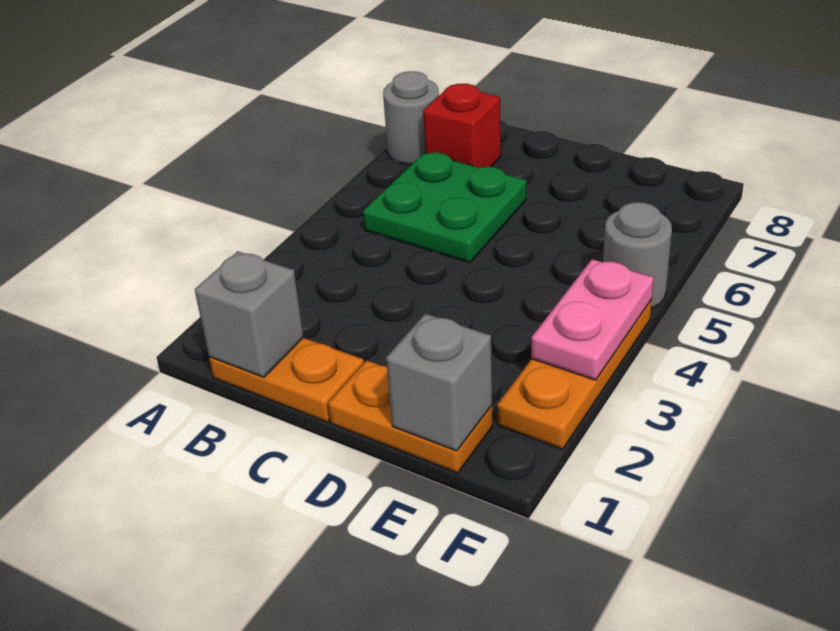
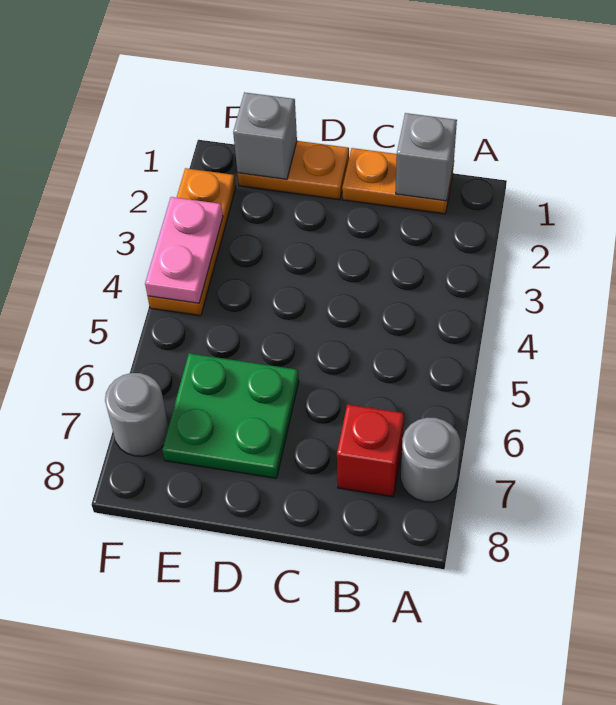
green plate B5:C6 level 1 -> green plate D6:E7 level 1
grey round brick F5 level 1 -> grey round brick F7 level 1

